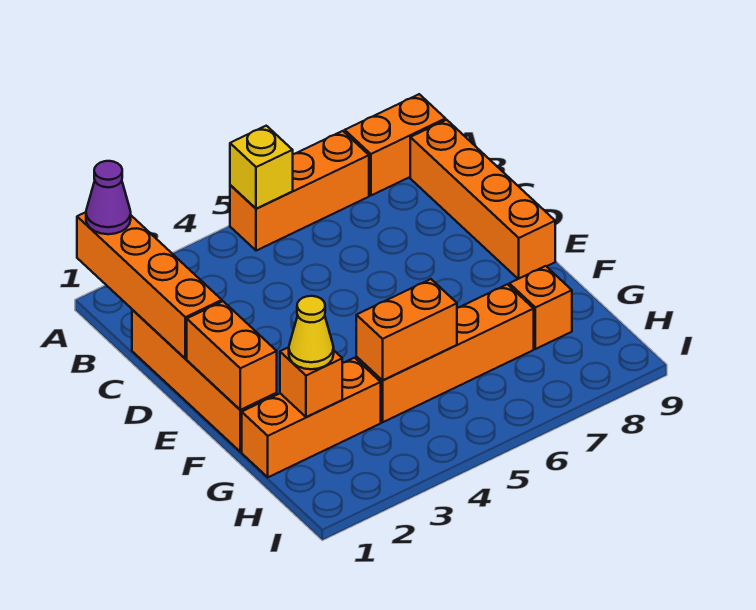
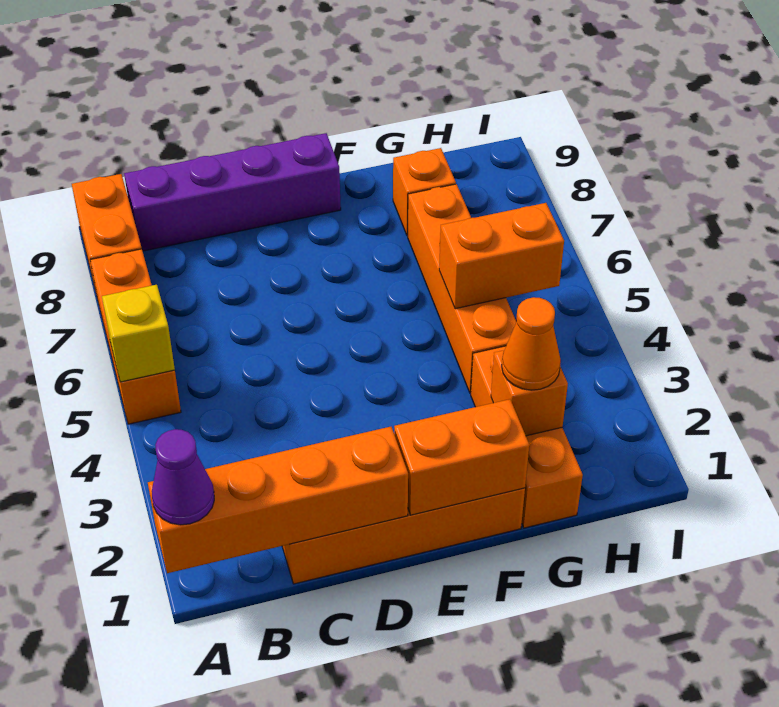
orange brick B9:E9 level 1 -> purple brick B9:E9 level 1
yellow cone G2 level 3 -> orange cone G2 level 3
orange brick G4:G5 level 2 -> orange brick G5:H5 level 2

